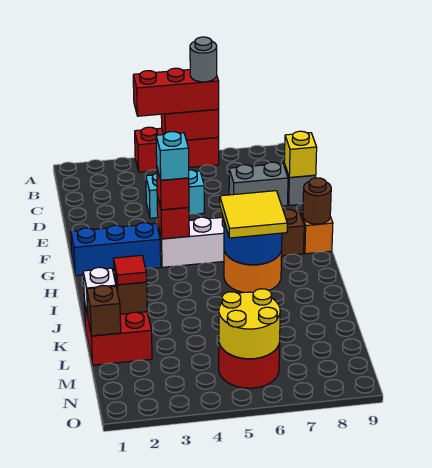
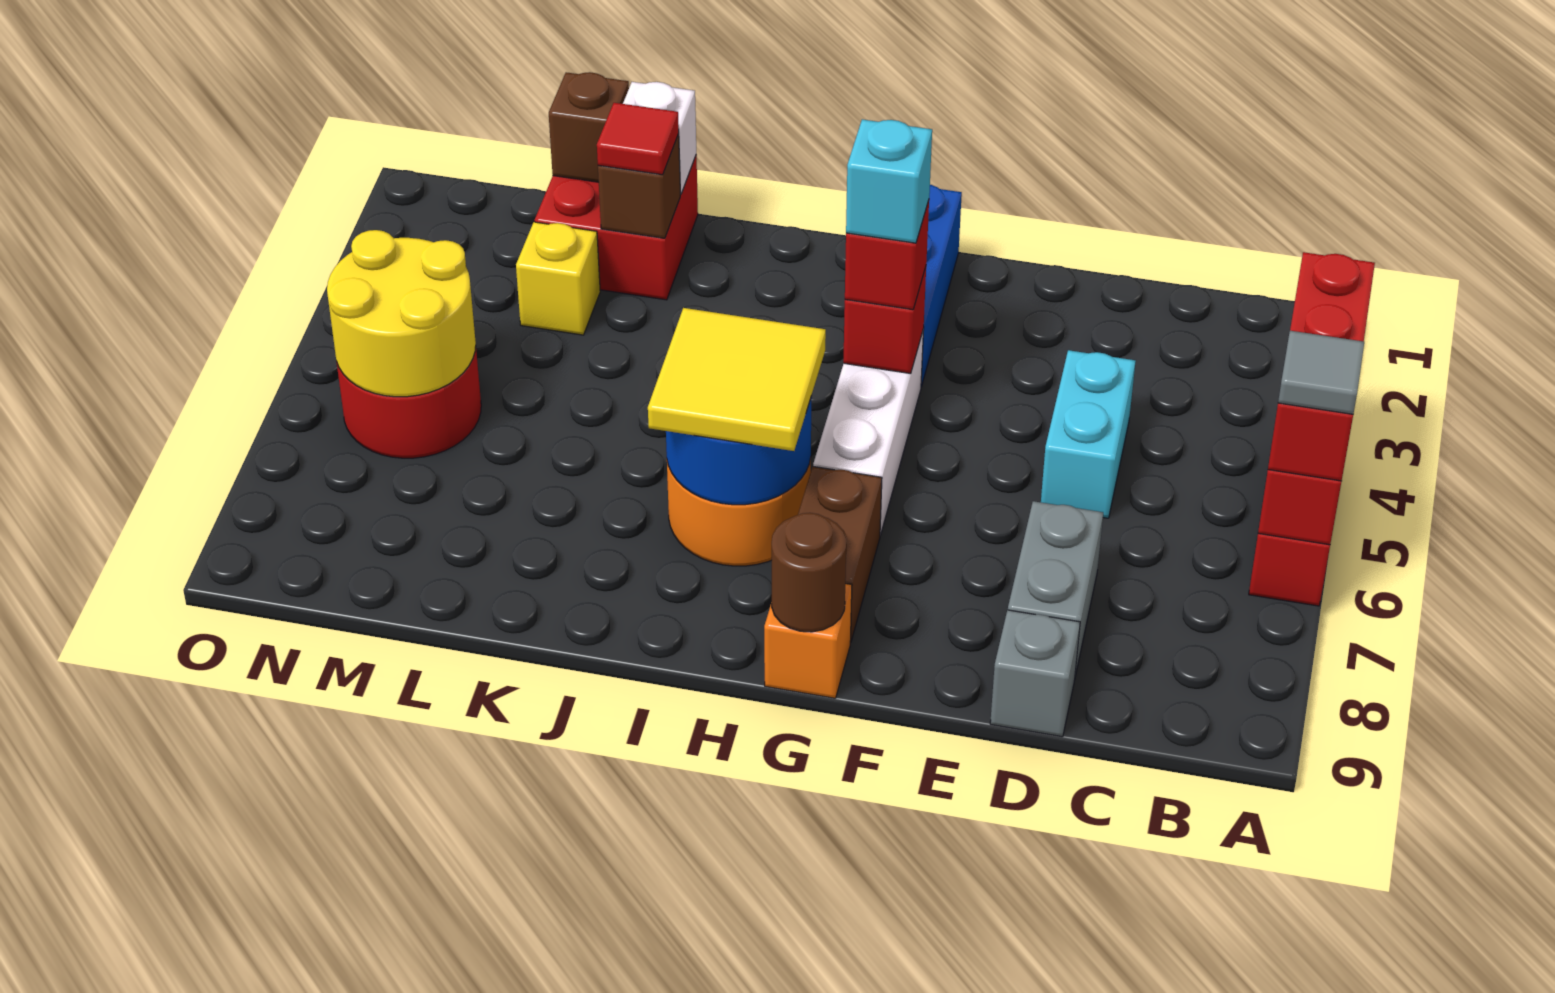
grey round brick A6 level 4 -> grey tile A6 level 4
yellow brick D9 level 2 -> yellow brick L3 level 1

